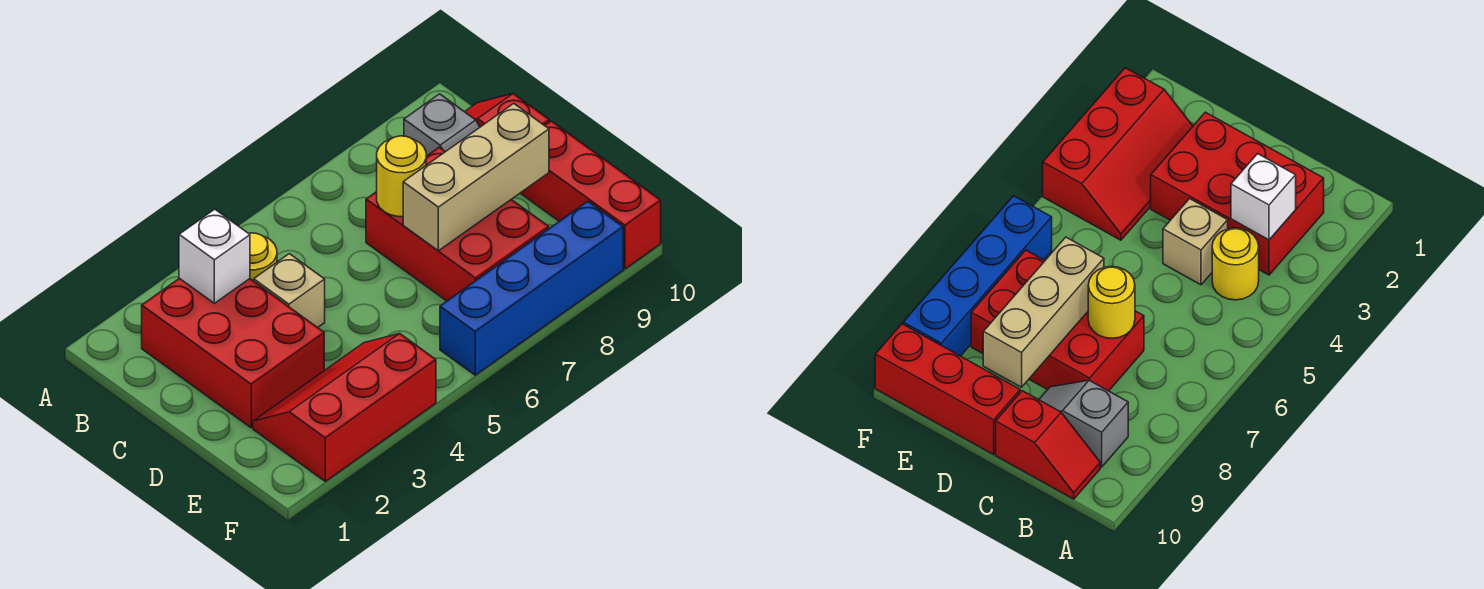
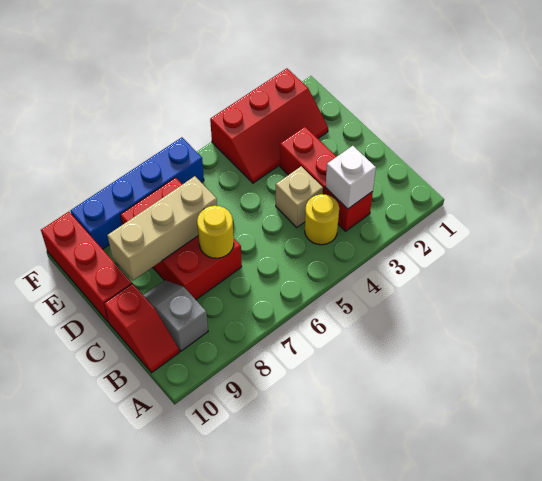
red brick B2:D3 level 1 -> red brick B3:D3 level 1

